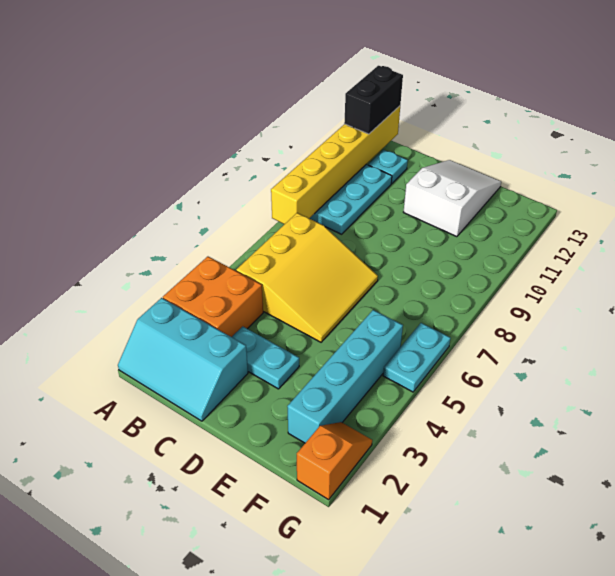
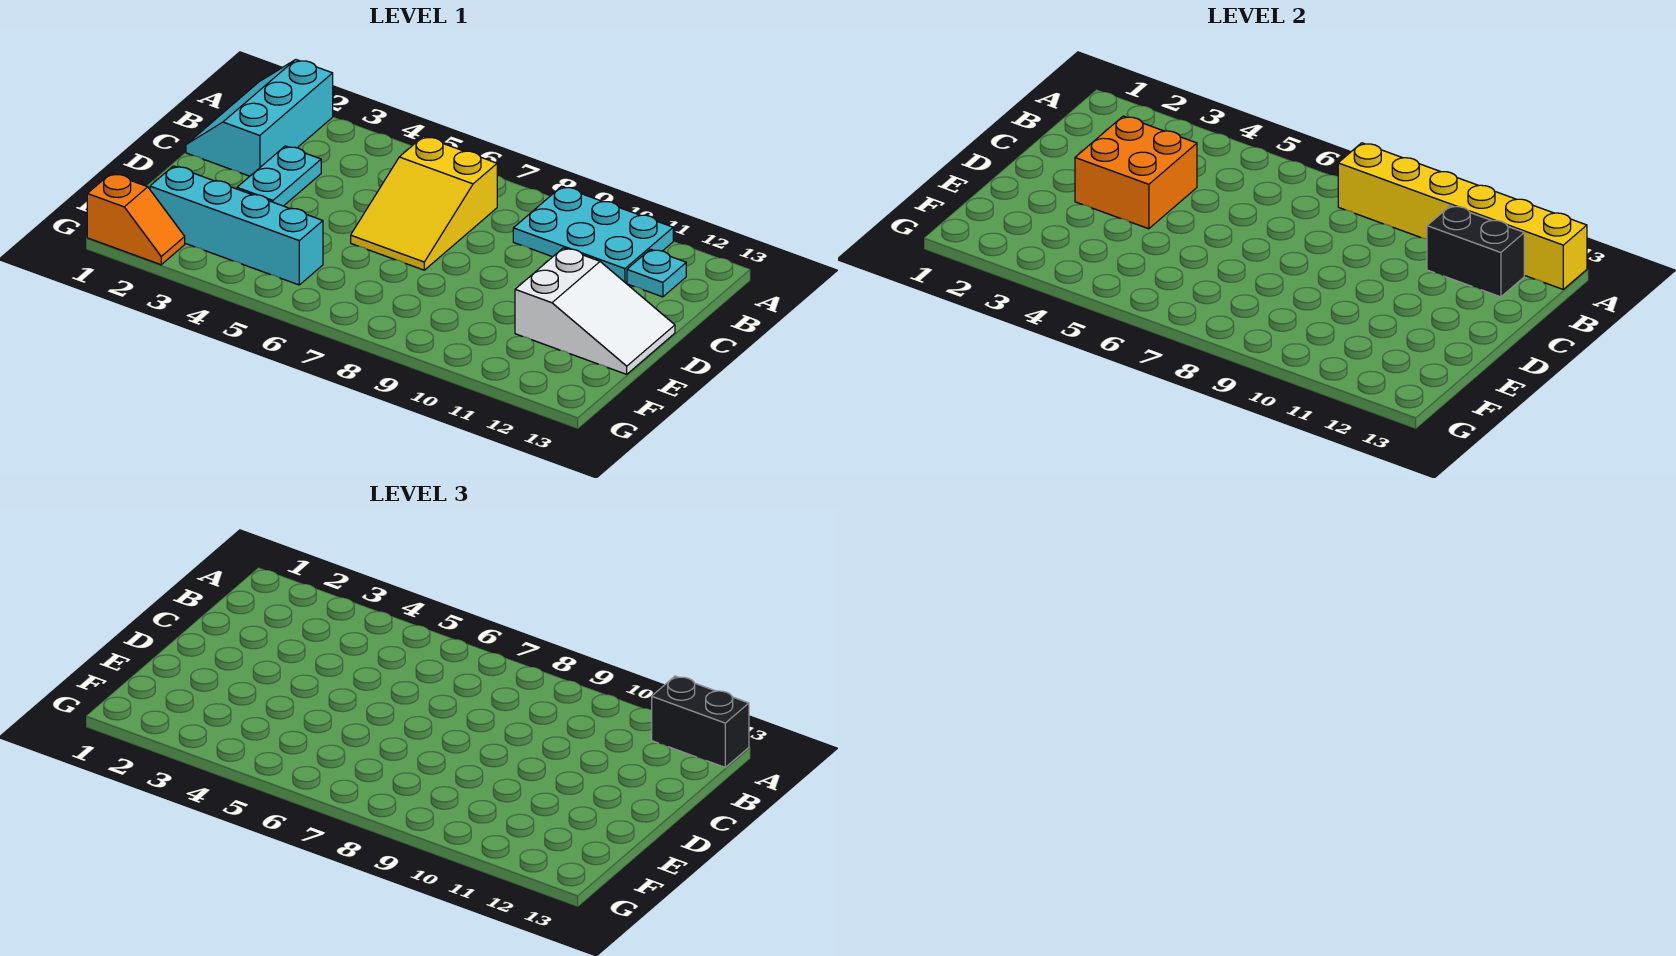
orange brick A3:B4 level 1 -> orange brick C3:D4 level 2
yellow slope B5:D7 level 1 top B -> yellow slope B6:D7 level 1 top B
none -> black brick B11:B12 level 2
cyan plate G5:G6 level 1 -> none

